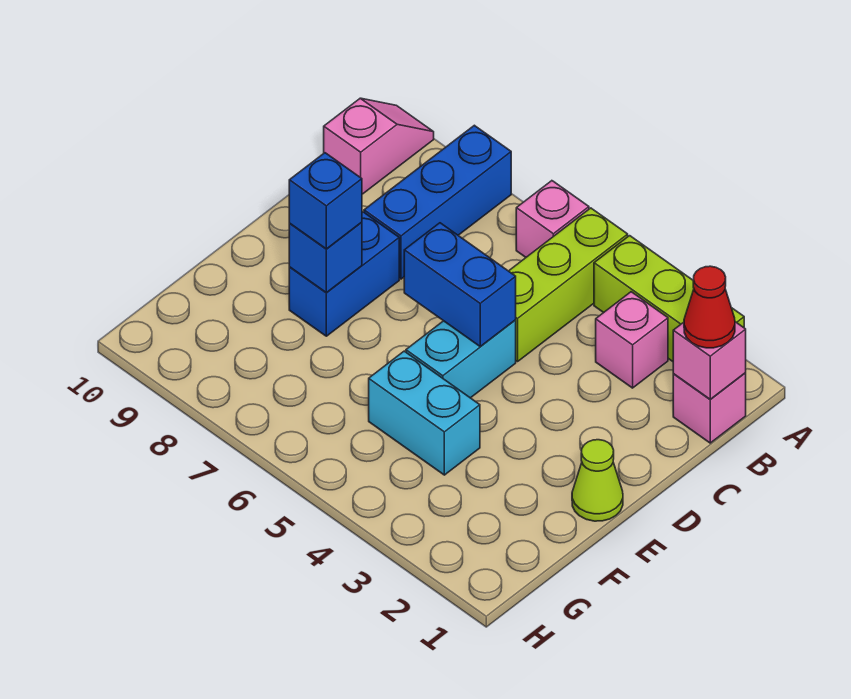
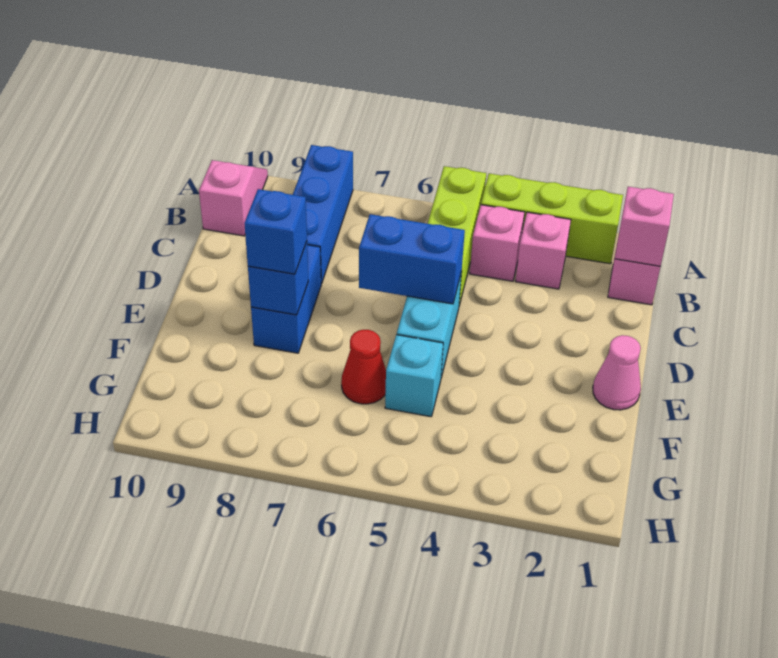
pink brick A6 level 1 -> pink brick B4 level 1
red cone B1 level 3 -> red cone F6 level 1
lime cone E1 level 1 -> pink cone E1 level 1
cyan brick F4:F5 level 1 -> cyan brick F5 level 1

